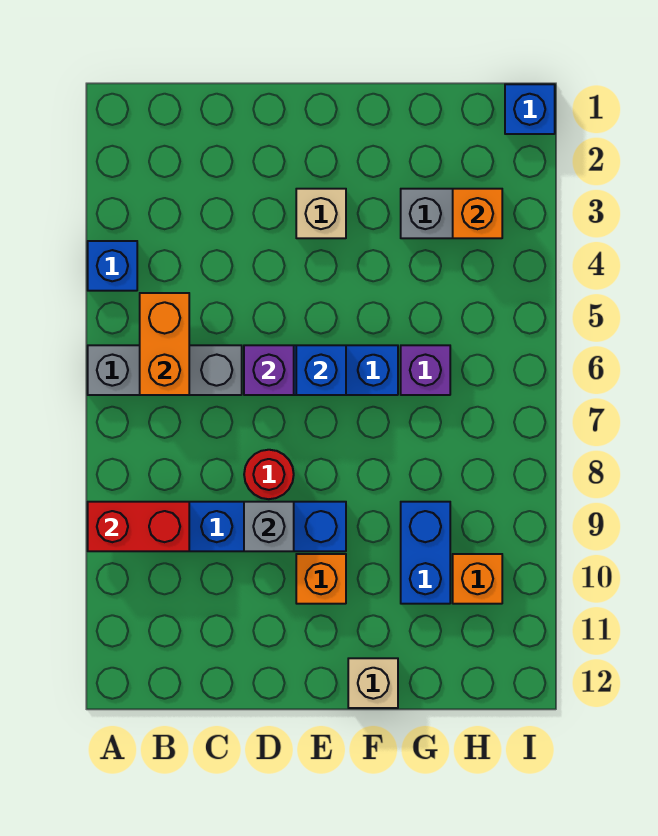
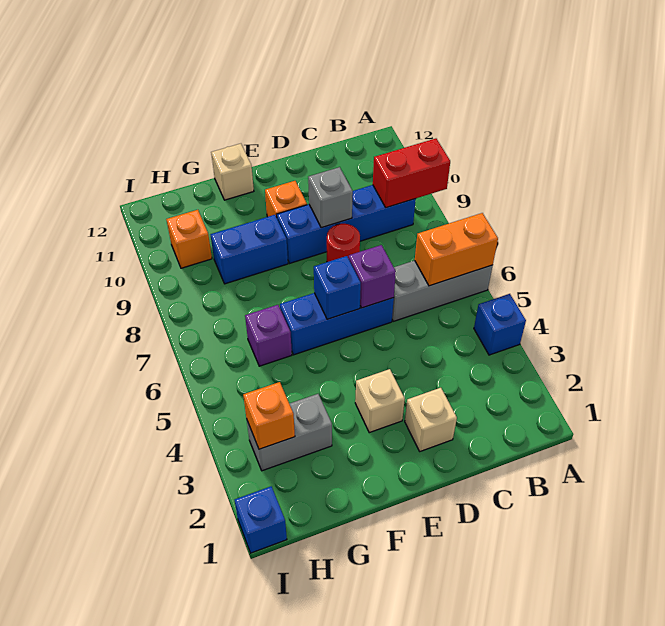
orange brick B5:B6 level 2 -> orange brick A6:B6 level 2
none -> tan brick D2 level 1
blue brick G9:G10 level 1 -> blue brick F9:G9 level 1

